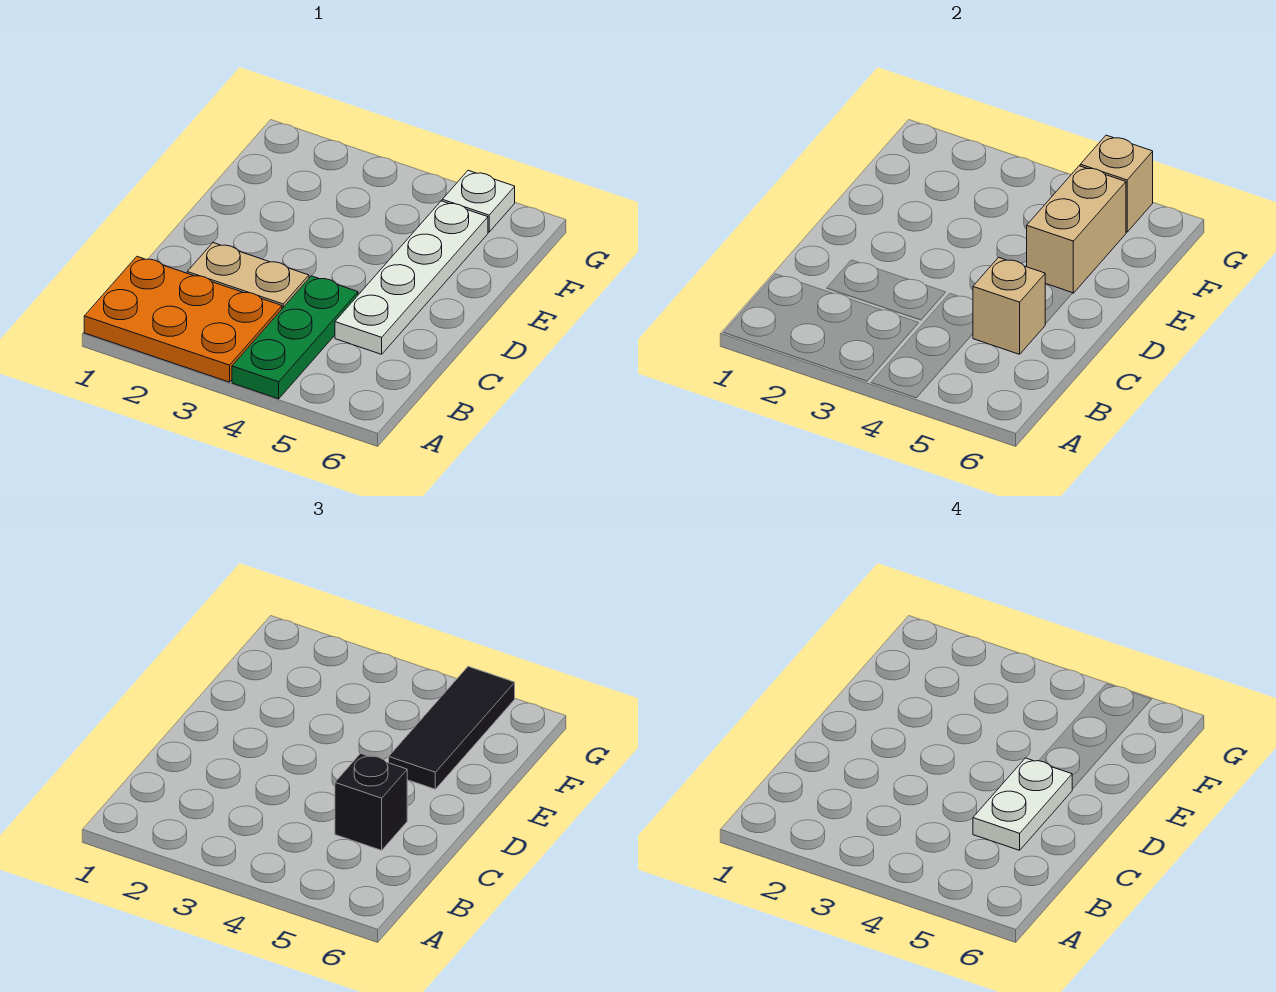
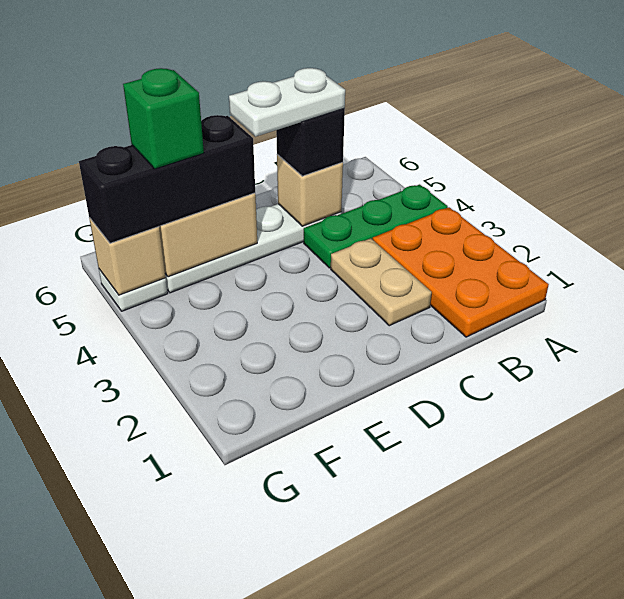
black tile E5:G5 level 3 -> black brick E5:G5 level 3
none -> green brick F5 level 4

